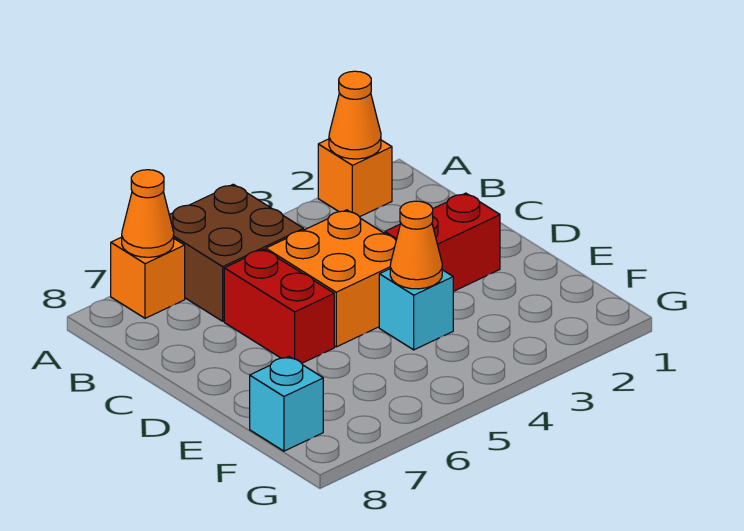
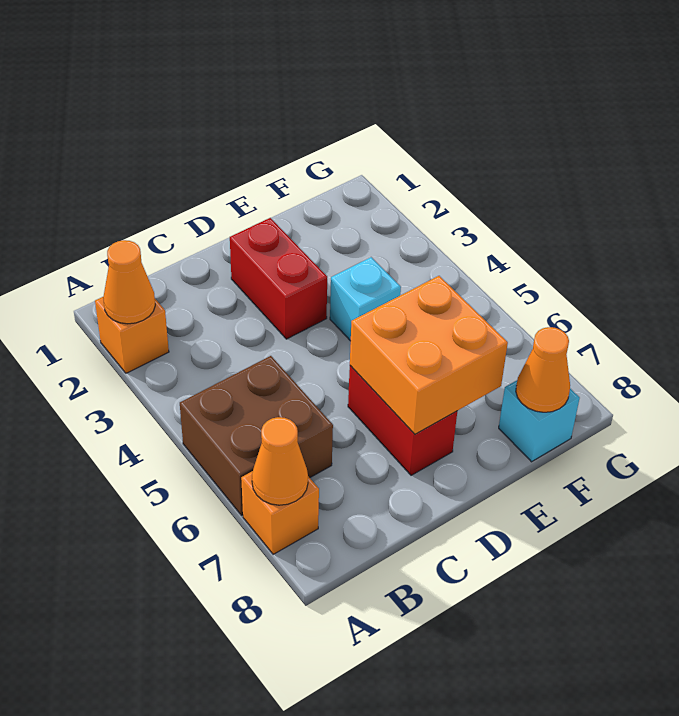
orange brick C4:D5 level 1 -> orange brick D6:E7 level 2
red brick C6:D6 level 1 -> red brick D6:D7 level 1
orange cone E4 level 2 -> orange cone F8 level 2

